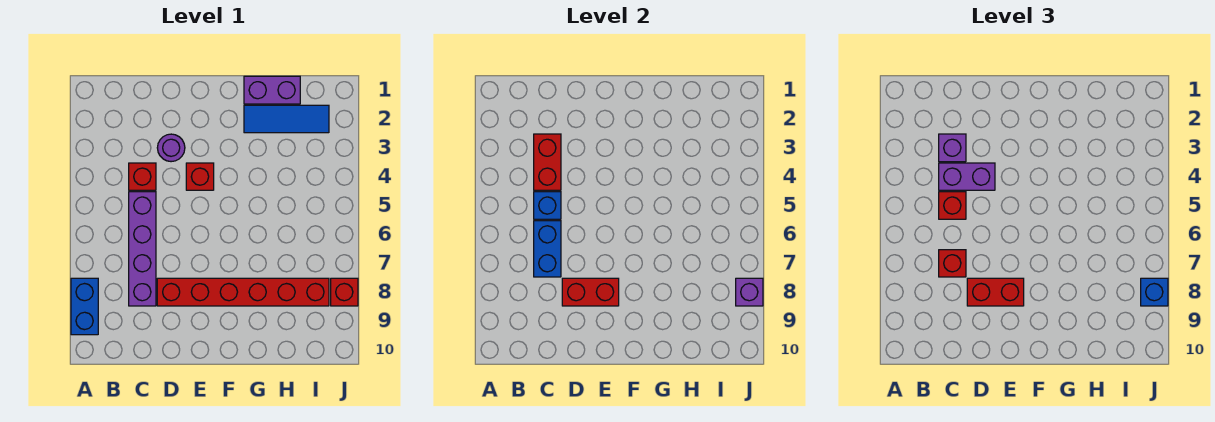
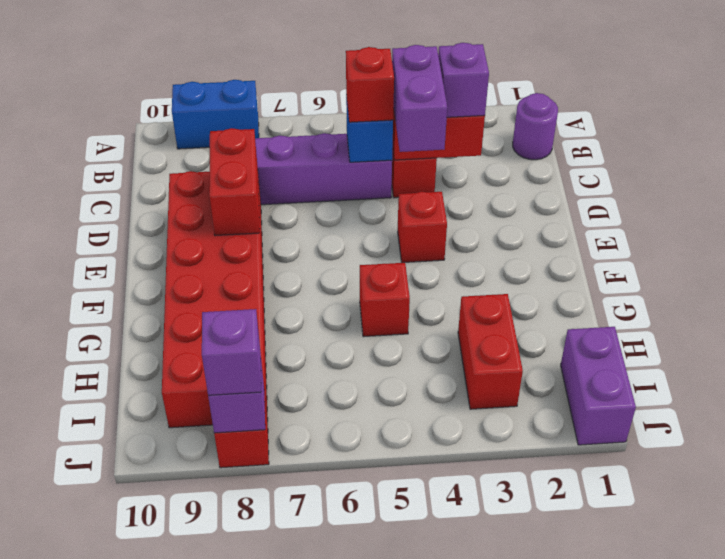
blue brick C6:C7 level 2 -> none
red brick C7 level 3 -> red brick G5 level 1
purple round brick D3 level 1 -> purple round brick B1 level 1
red brick D8:I8 level 1 -> red brick D8:I9 level 1
red brick D8:E8 level 3 -> red brick H3:I3 level 1
purple brick G1:H1 level 1 -> purple brick I1:J1 level 1
blue tile G2:I2 level 1 -> none
blue brick J8 level 3 -> purple brick J8 level 3

